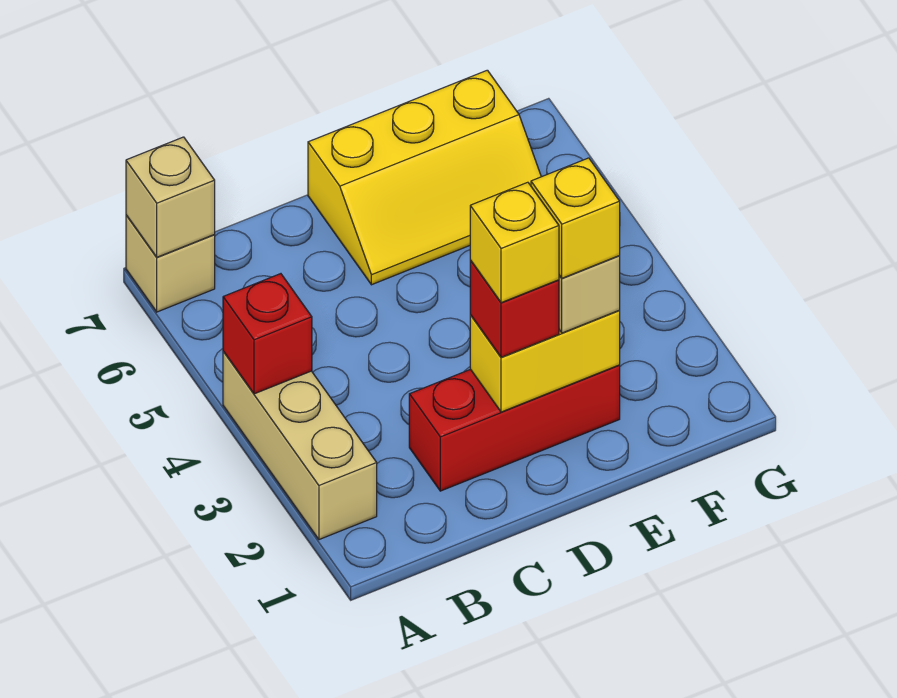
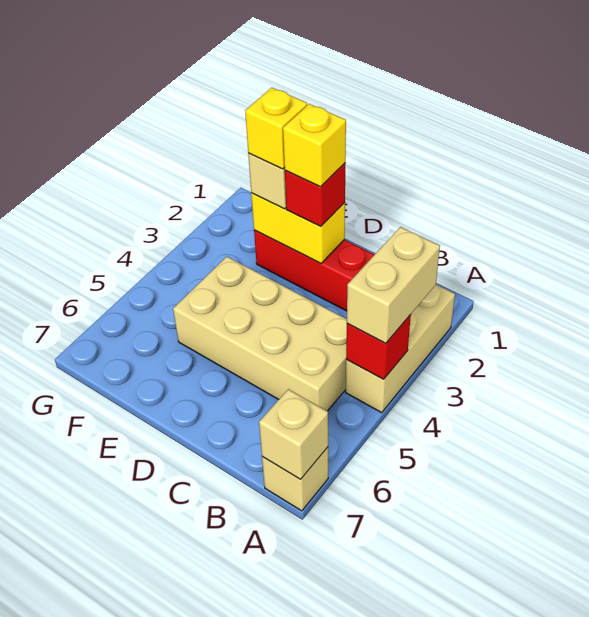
none -> tan brick A3:A4 level 3
none -> tan brick B4:E5 level 1
yellow slope D6:F7 level 1 top 7 -> none

